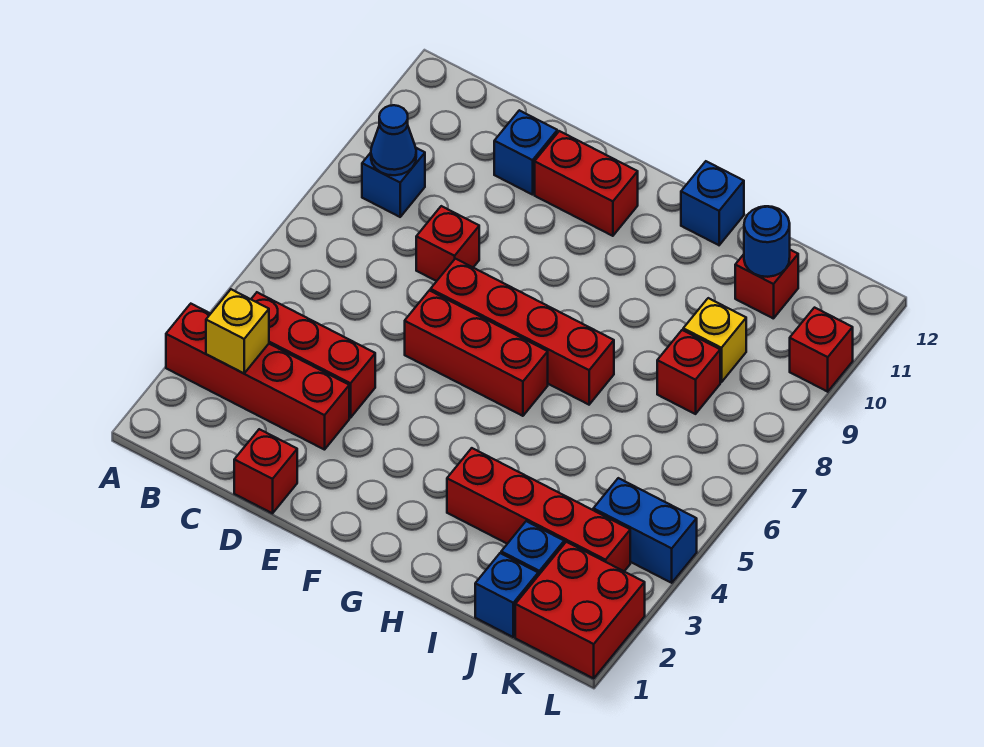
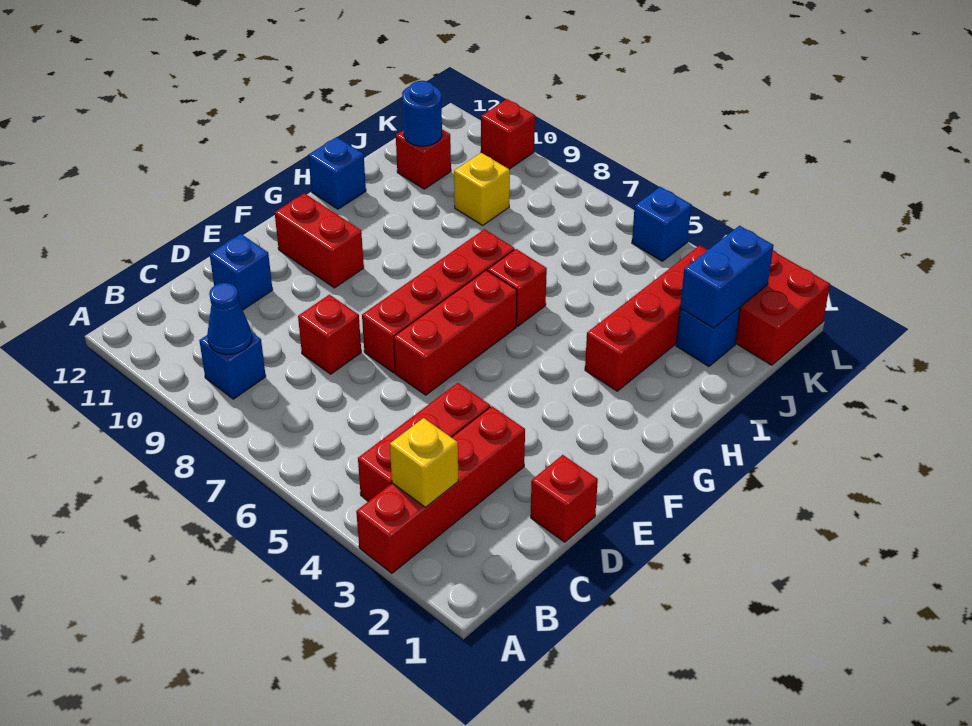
red brick E11:F11 level 1 -> red brick F10:F11 level 1
blue brick J1 level 1 -> blue brick L5 level 1
red brick J8 level 1 -> red brick H6 level 1
blue brick K4:L4 level 1 -> blue brick J2:K2 level 2

